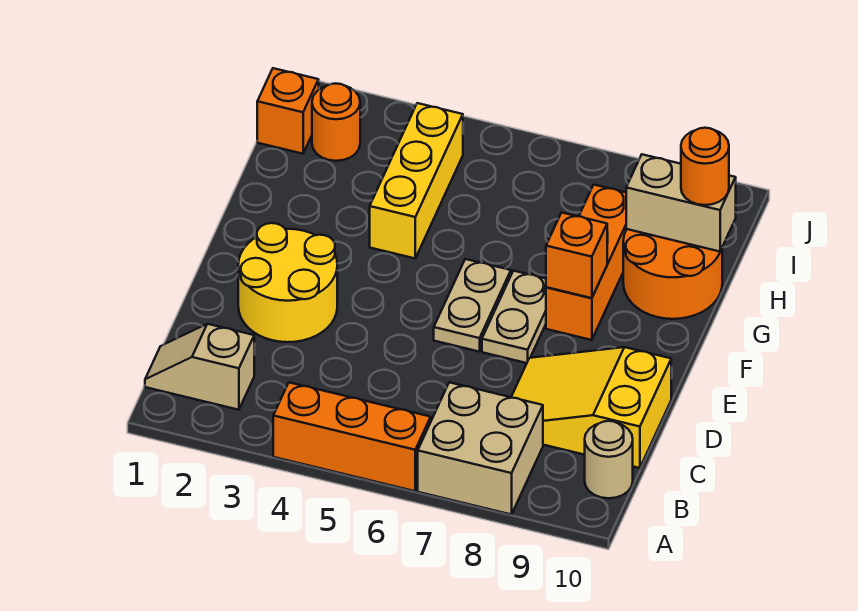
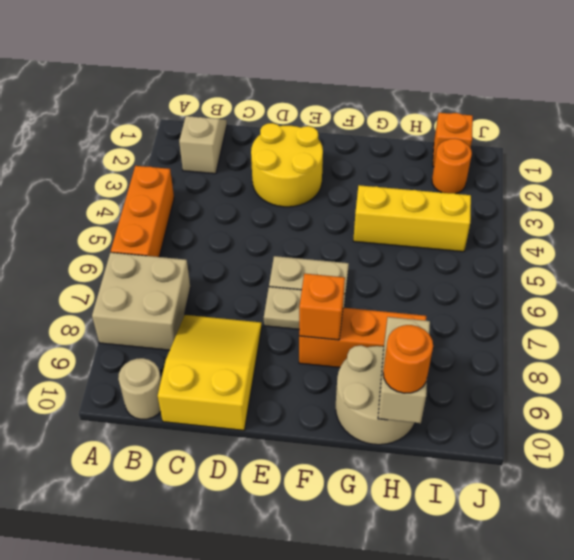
orange round brick G9:H10 level 1 -> tan round brick G9:H10 level 1

